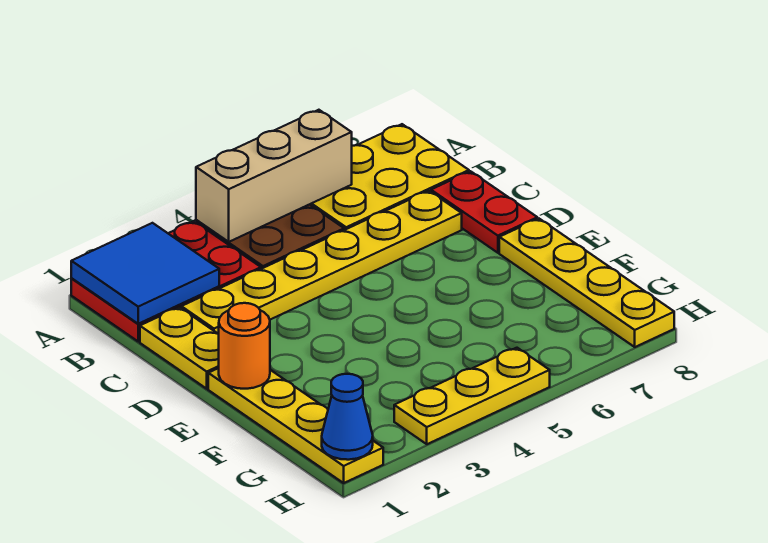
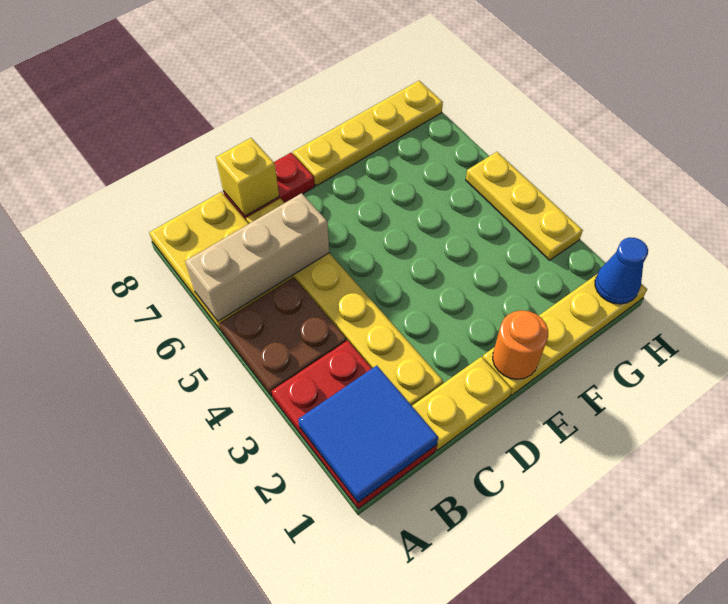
tan brick A4:A6 level 2 -> tan brick A6:C6 level 2
none -> yellow brick C8 level 2

